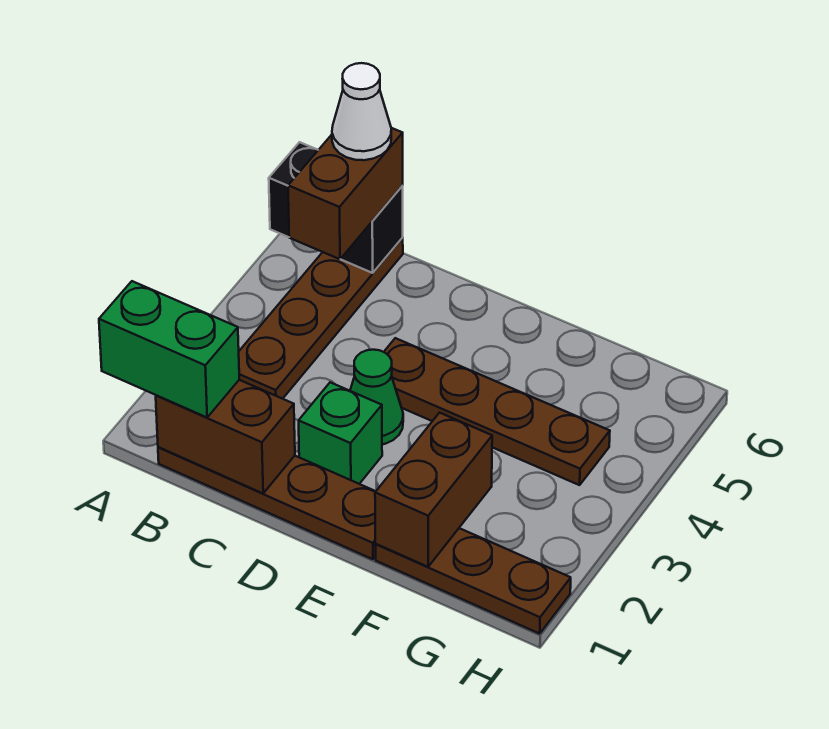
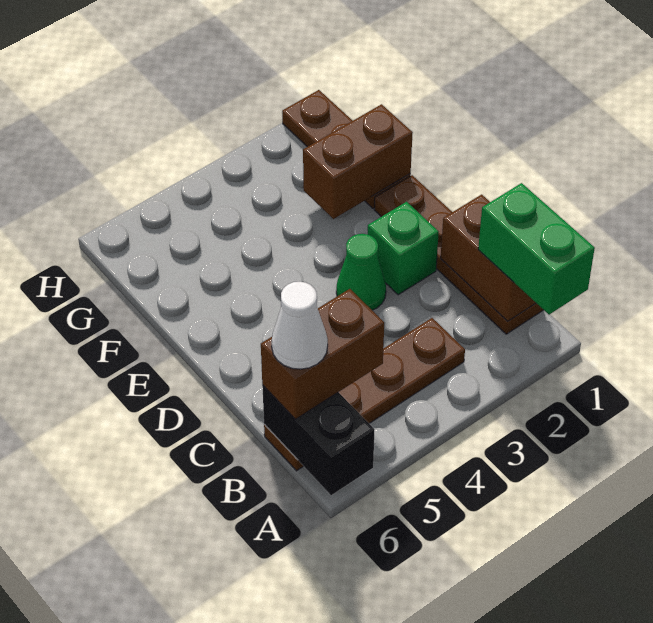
brown plate D4:G4 level 1 -> none

